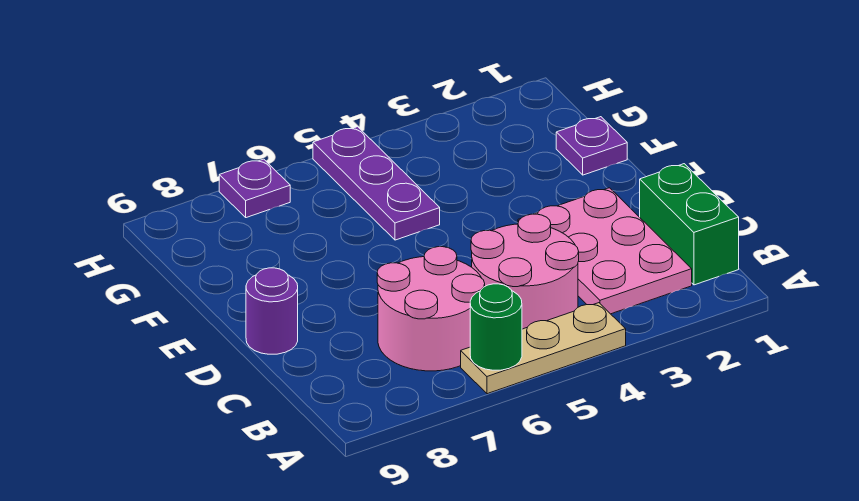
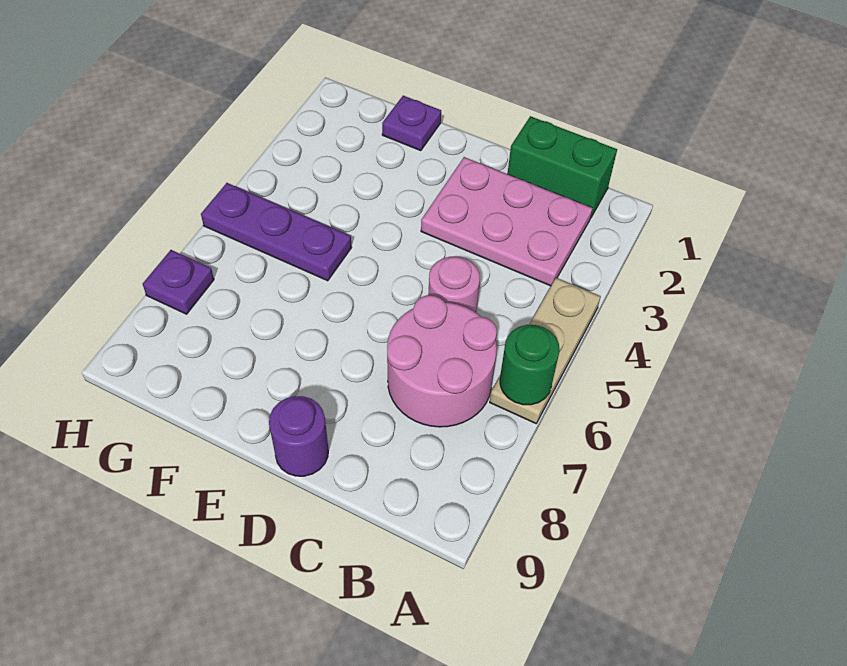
pink round brick B4:C5 level 1 -> pink round brick C5 level 1

